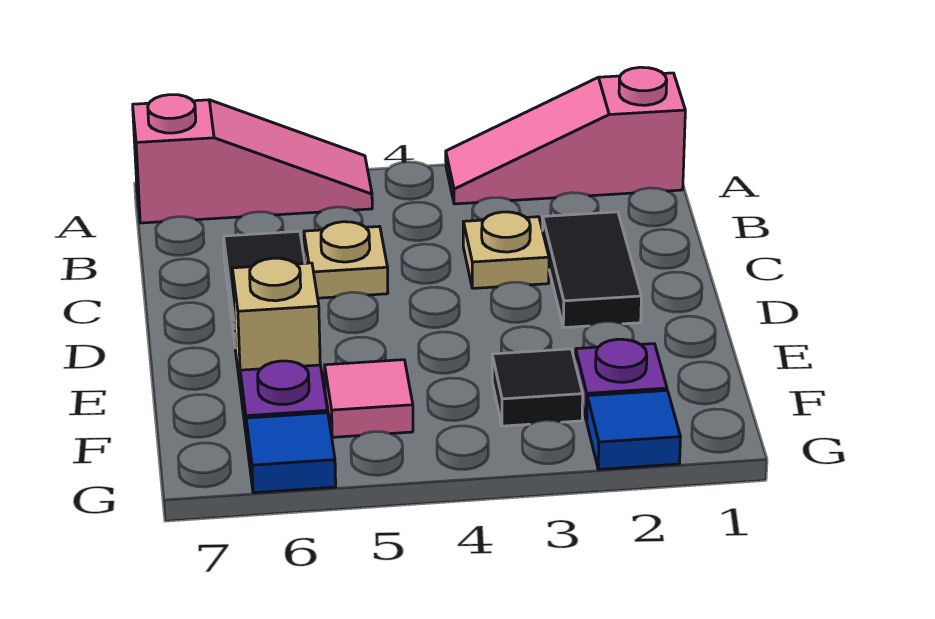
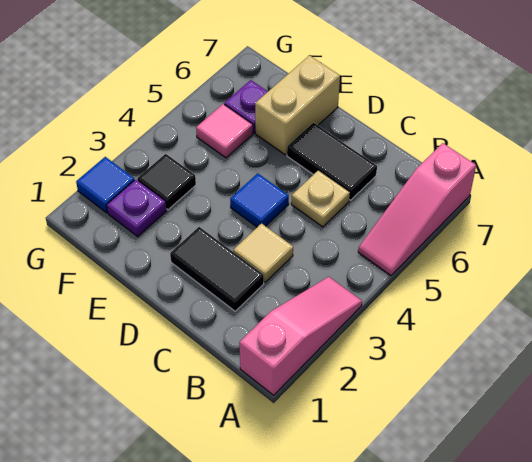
tan plate C3 level 1 -> tan tile C3 level 1
tan brick E6 level 1 -> tan brick E6:E7 level 1
blue tile G6 level 1 -> blue tile D4 level 1

